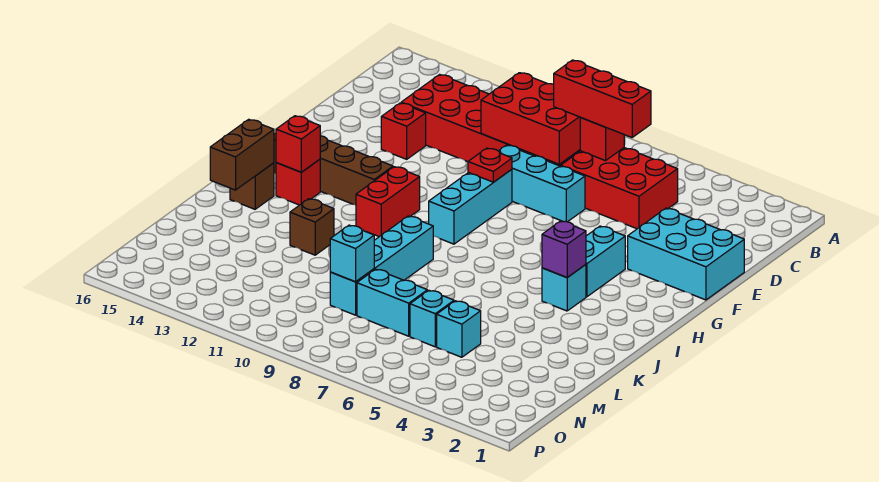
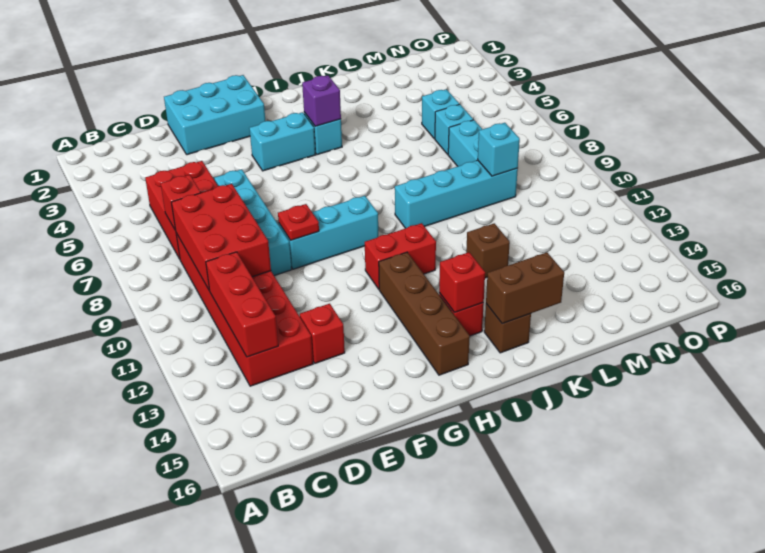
red brick C6:C8 level 3 -> red brick C11:C13 level 2
cyan brick E1:F3 level 1 -> cyan brick E1:G2 level 1
cyan brick E7:E9 level 1 -> cyan brick E6:E9 level 1

